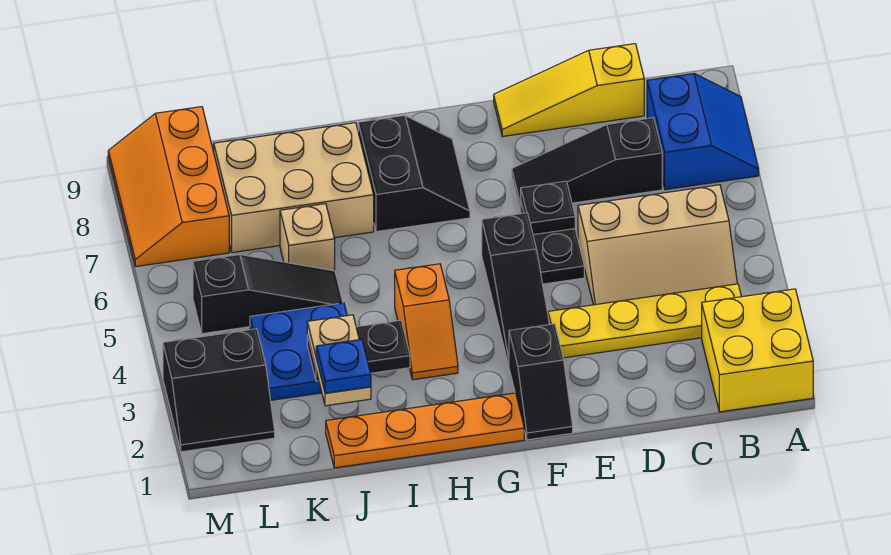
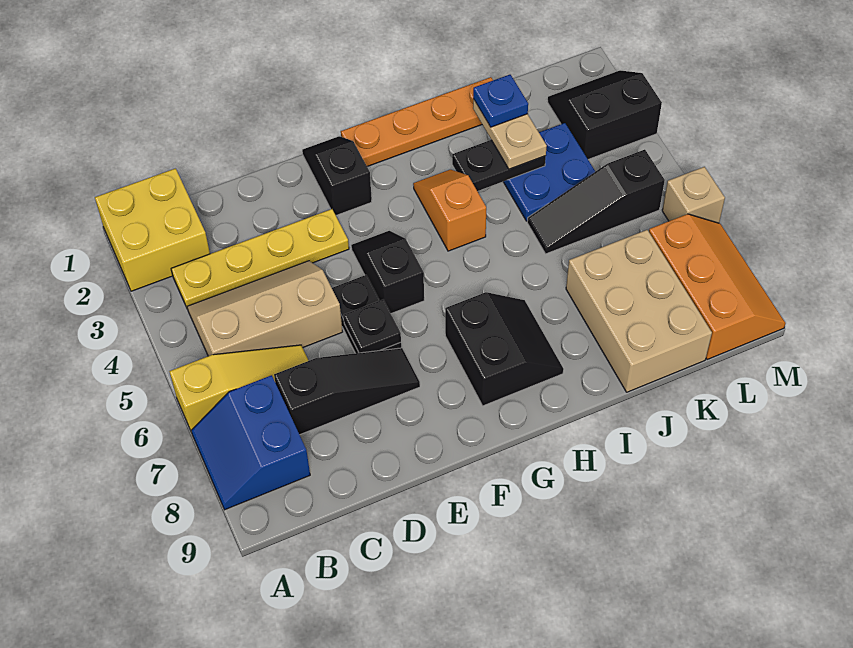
yellow slope C9:E9 level 1 top C -> yellow slope A6:C6 level 1 top A
black slope F3:F5 level 1 top 5 -> black slope F4:F5 level 1 top 5
black slope G7:H8 level 1 top H -> black slope G7:H8 level 1 top G
tan brick I7:K8 level 1 -> tan brick J7:K9 level 1
tan brick J6 level 1 -> tan brick M6 level 1

